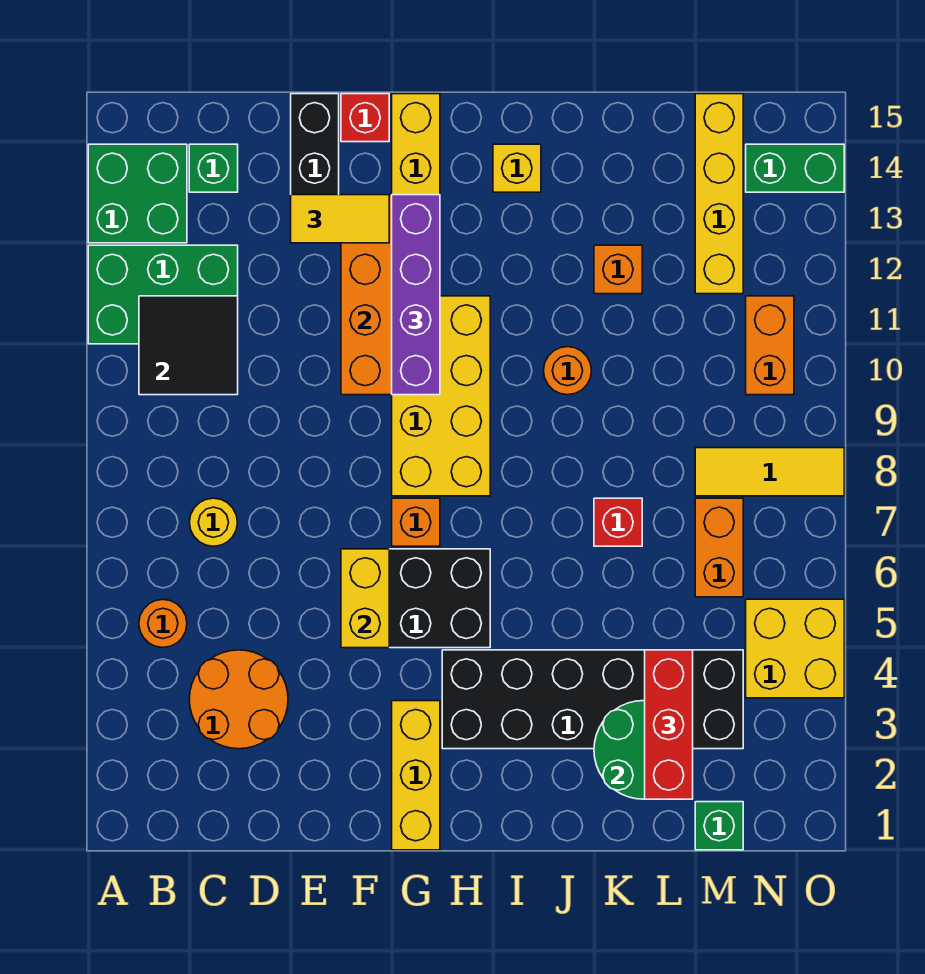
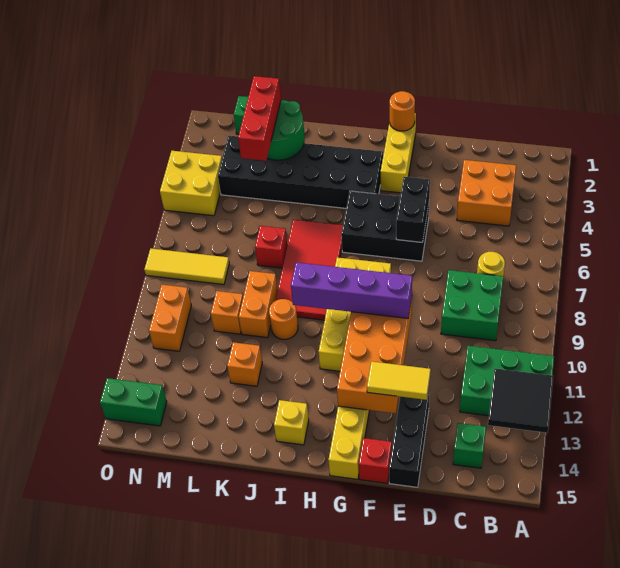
green brick A13:B14 level 1 -> green brick C8:D9 level 1
orange round brick B5 level 1 -> orange round brick G1 level 2
black tile B10:C11 level 2 -> black tile A12:B13 level 2
orange round brick C3:D4 level 1 -> orange brick C3:D4 level 1
yellow brick F5:F6 level 2 -> black brick F5:F6 level 2
orange brick G7 level 1 -> orange brick L10 level 1
purple brick G10:G13 level 3 -> purple brick F10:I10 level 3
none -> red tile I6:J9 level 1
orange brick M6:M7 level 1 -> orange brick K9:K10 level 1
yellow brick M12:M15 level 1 -> none

